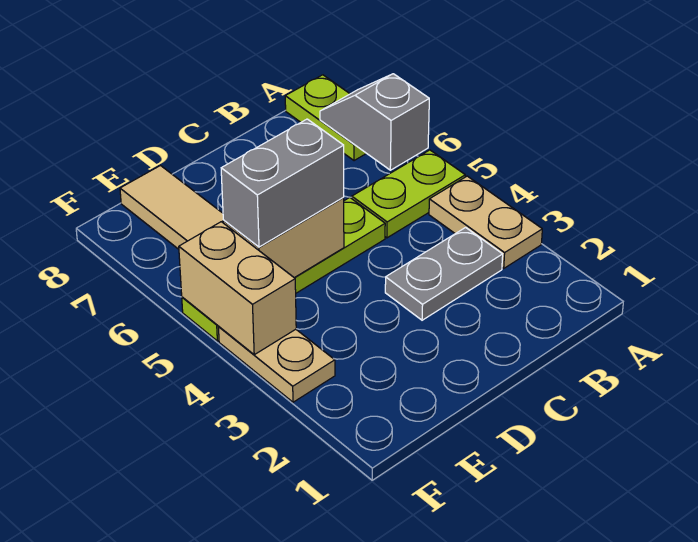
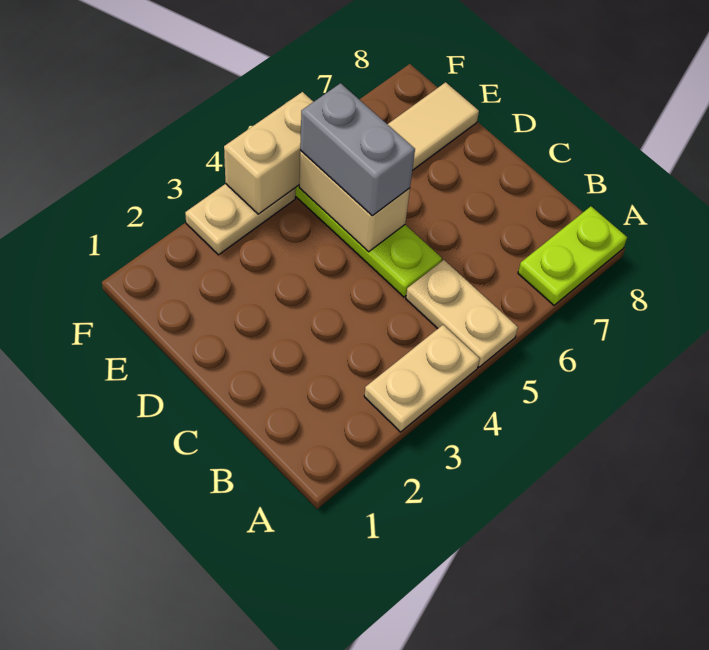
lime plate A5:B5 level 1 -> tan plate A5:B5 level 1
grey slope A6:A7 level 2 top 6 -> none
grey plate B3:C3 level 1 -> none

